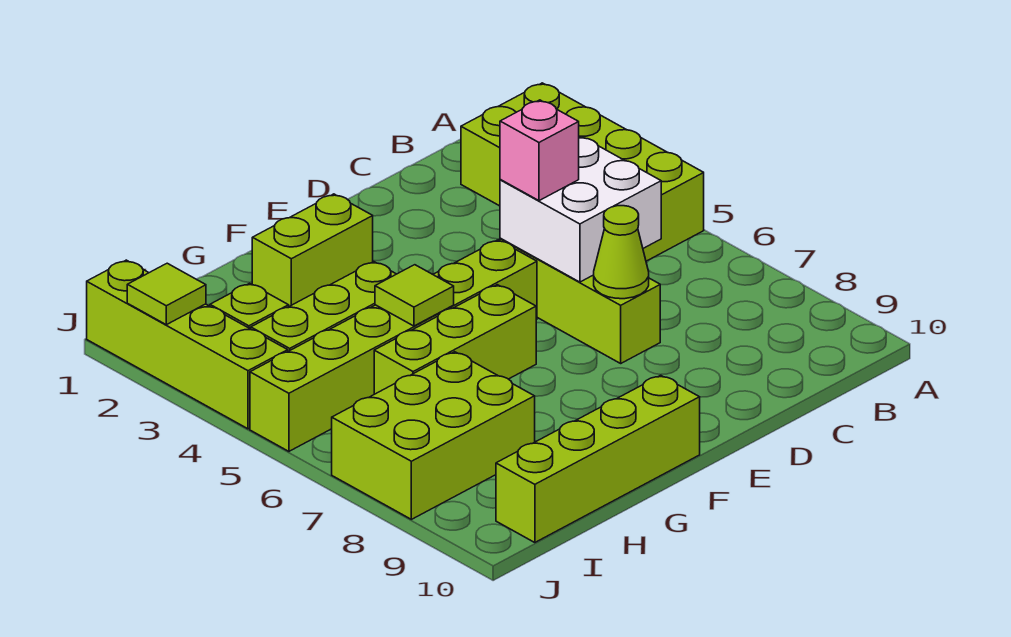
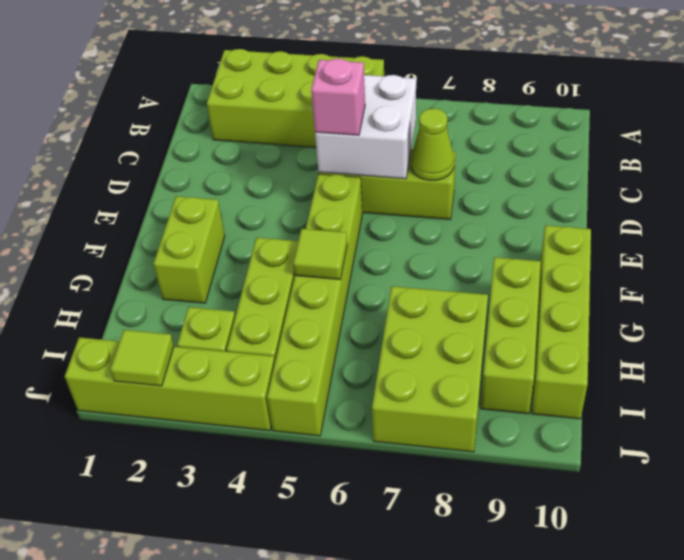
lime brick F6:H6 level 1 -> lime brick G9:I9 level 1

